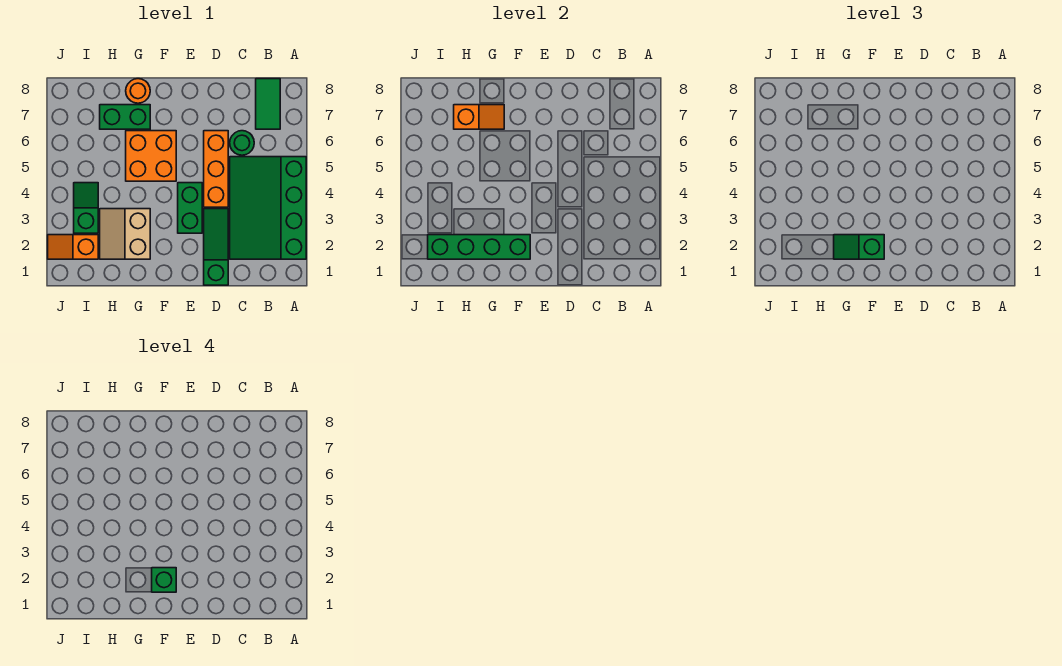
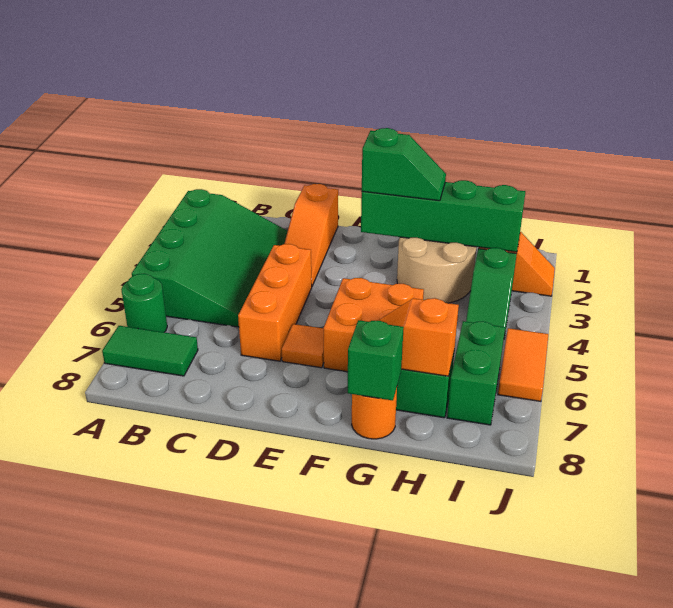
green tile B7:B8 level 1 -> green tile A7:B7 level 1
green round brick C6 level 1 -> green round brick A6 level 1
green slope D1:D3 level 1 top 1 -> orange slope D1:D3 level 1 top 1
green brick E3:E4 level 1 -> green brick I6:I7 level 1
none -> orange tile E6 level 1
green brick F2 level 4 -> green brick G8 level 2
tan slope G2:H3 level 1 top G -> tan round brick G2:H3 level 1
none -> orange tile J5:J6 level 1

